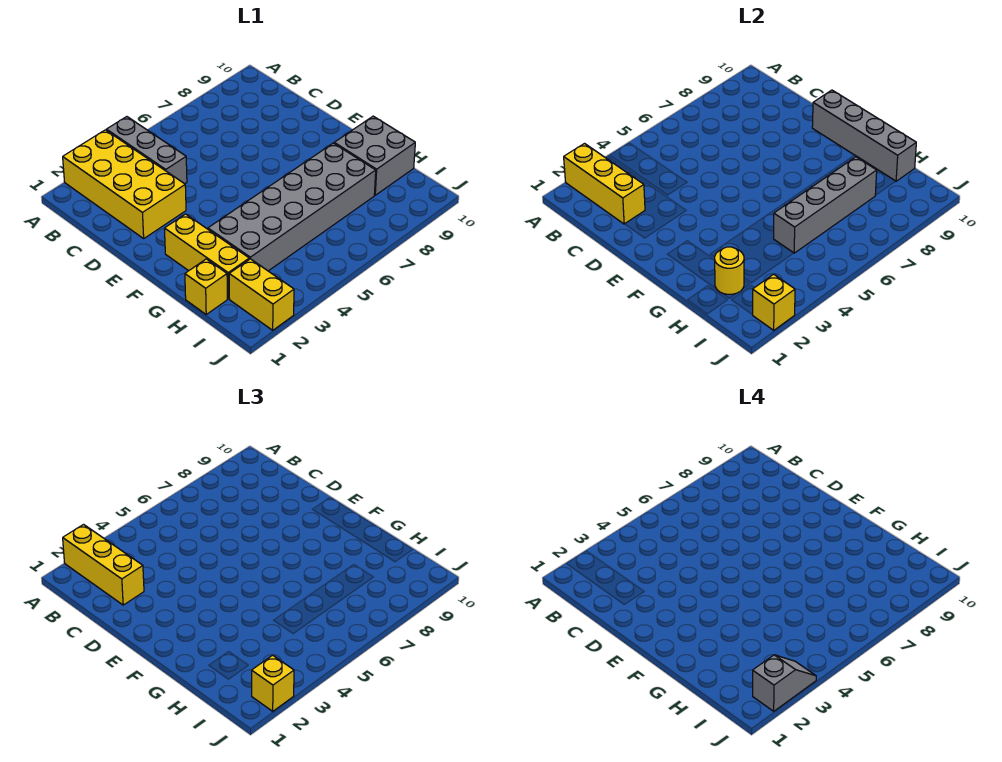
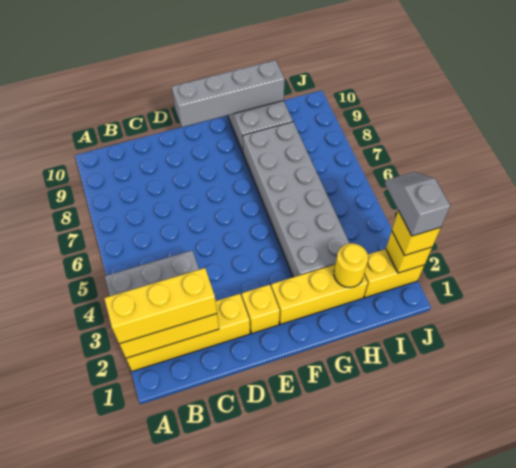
yellow brick A2:D3 level 1 -> yellow brick A2:D2 level 1
yellow brick H1 level 1 -> yellow brick E2 level 1
grey brick H5:H8 level 2 -> none

